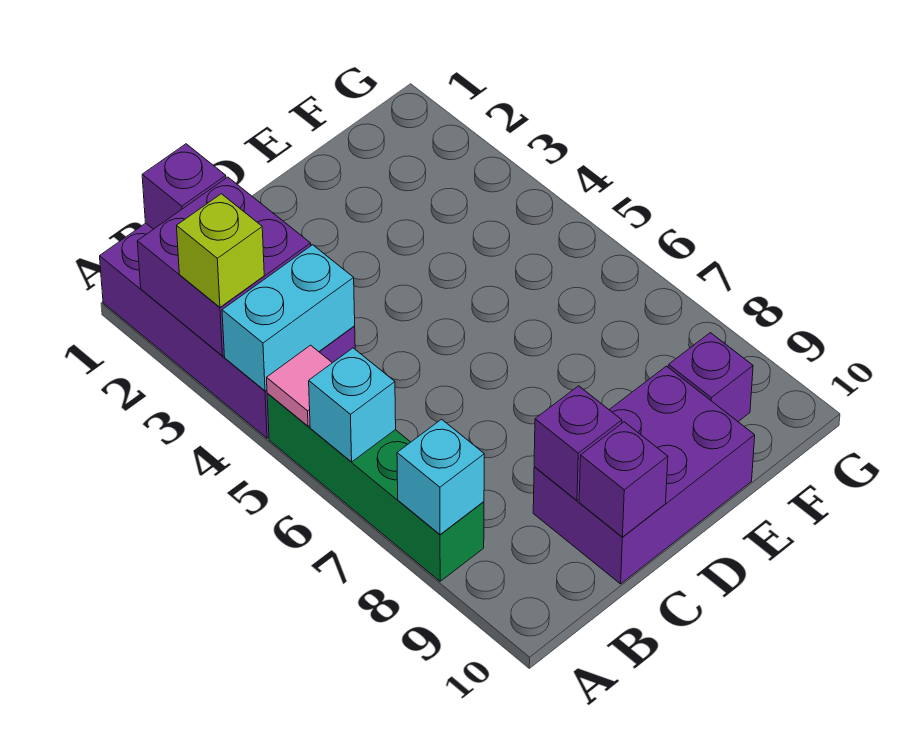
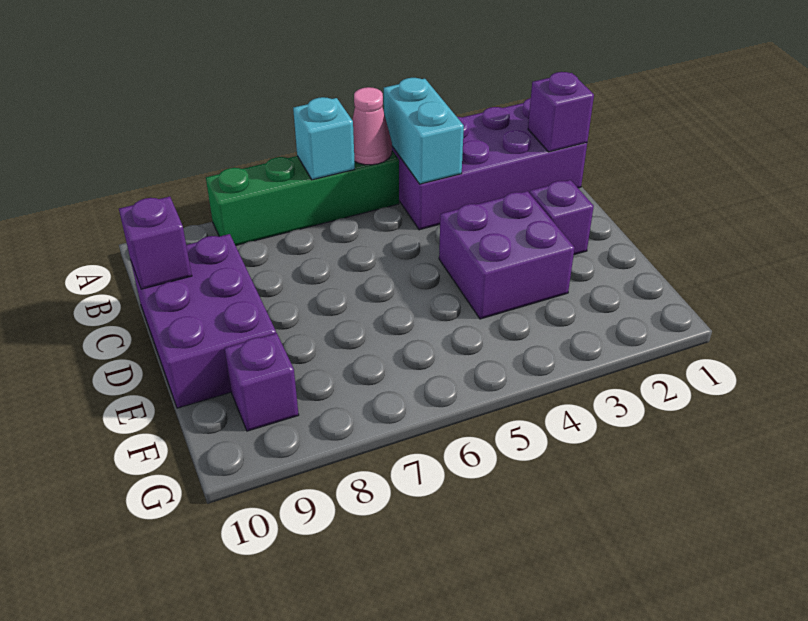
purple brick A2:B3 level 2 -> purple brick D3:E4 level 1
lime brick A3 level 3 -> none
pink tile A5 level 2 -> pink cone A5 level 2
cyan brick A8 level 2 -> none
purple brick C9 level 2 -> purple brick D2 level 1

